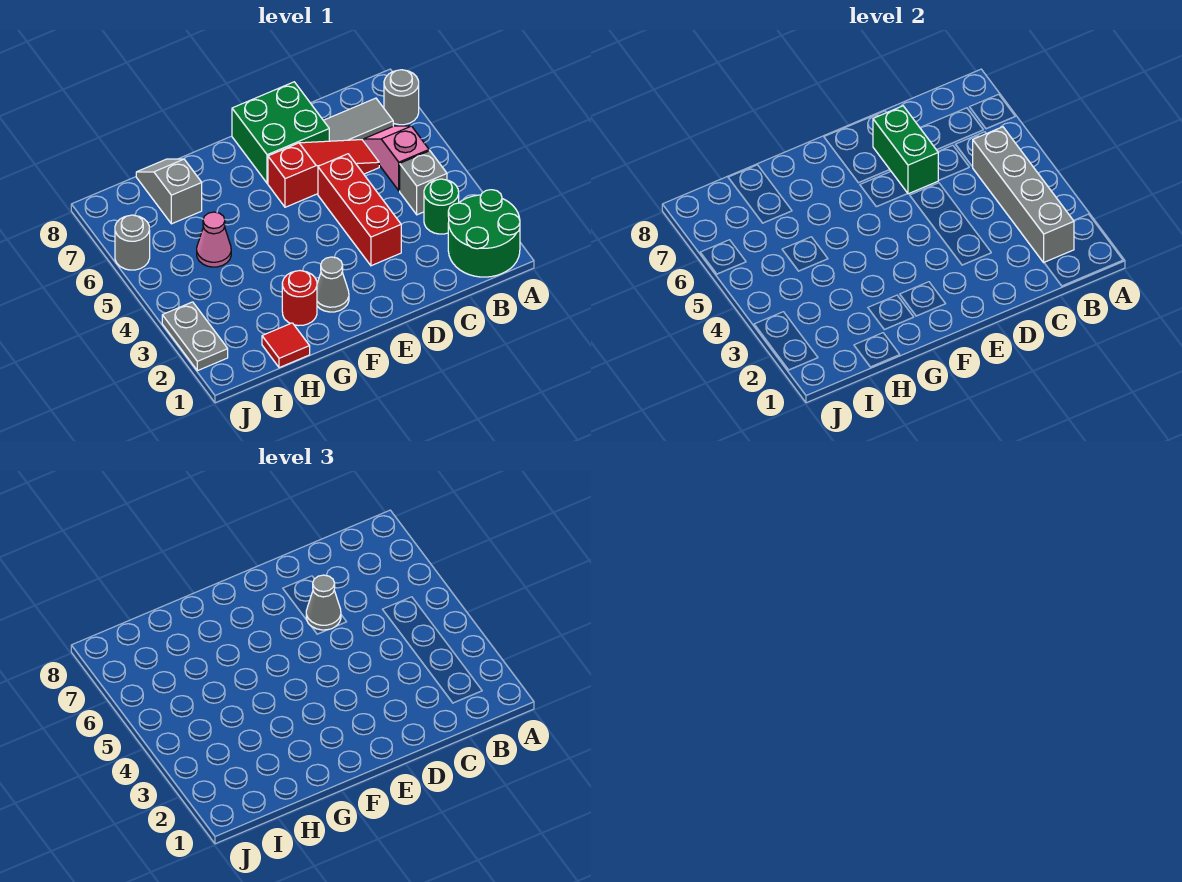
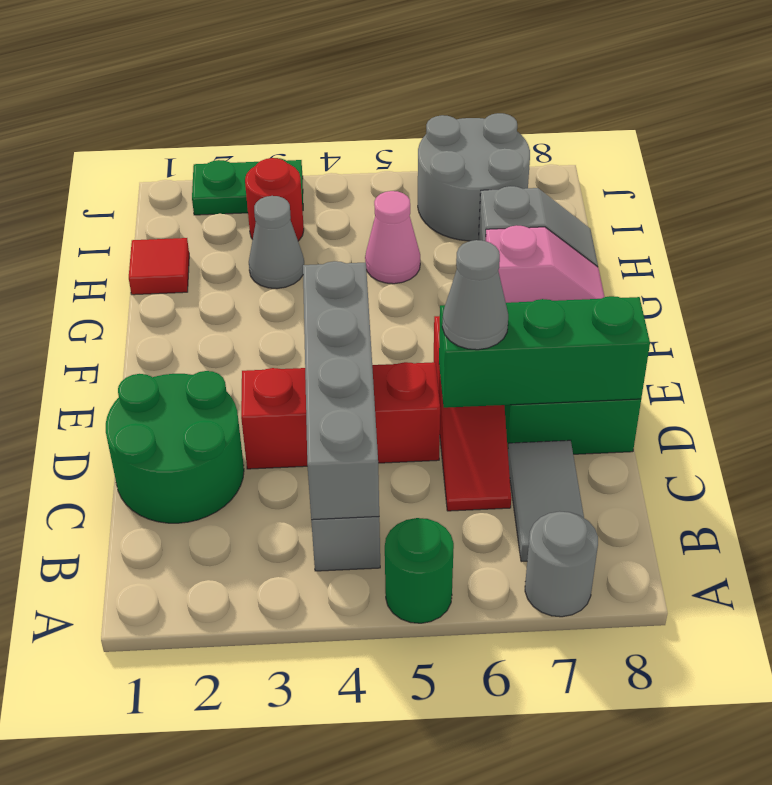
green round brick A1:B2 level 1 -> green round brick C1:D2 level 1
grey brick B2:B5 level 2 -> grey brick B4:E4 level 2
green round brick B3 level 1 -> green round brick A5 level 1
pink slope B5:B6 level 1 top 5 -> pink slope G7:G8 level 1 top 7
green brick D6:D7 level 2 -> green brick D6:D8 level 2
grey cone F2 level 1 -> grey cone H3 level 1
red round brick G2 level 1 -> red round brick I3 level 1
grey plate J2:J3 level 1 -> green plate J2:J3 level 1
grey round brick J6 level 1 -> grey round brick I6:J7 level 1

